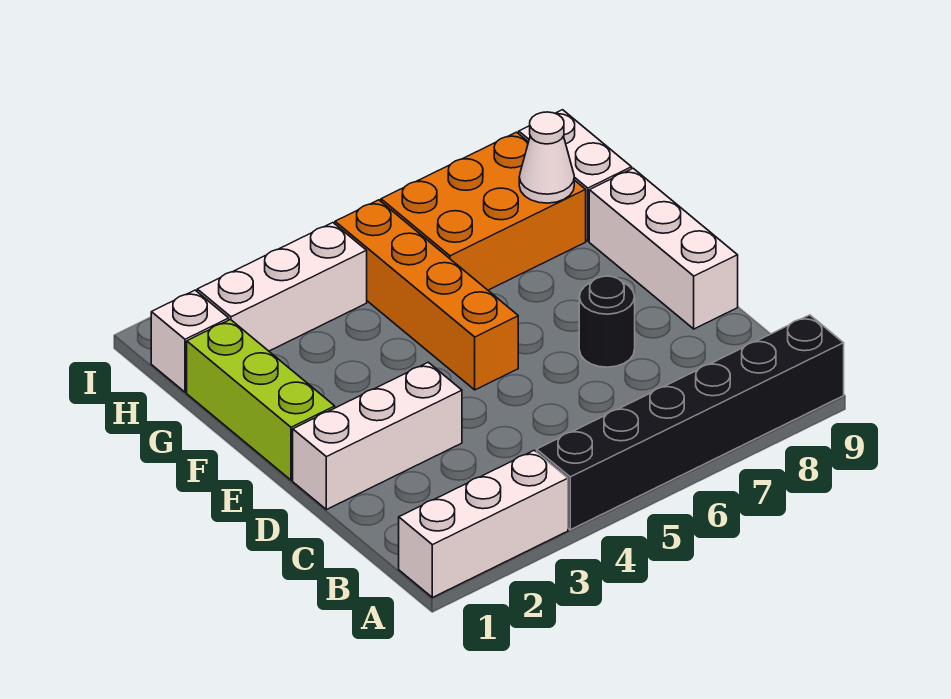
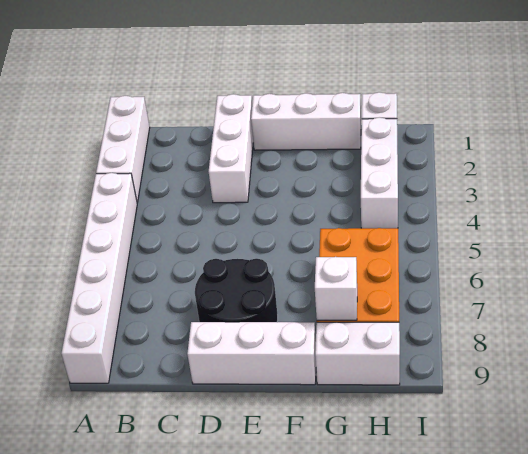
black brick A4:A9 level 1 -> white brick A4:A9 level 1
black round brick D7 level 1 -> black round brick D7:E8 level 1
lime brick E1:G1 level 1 -> white brick E1:G1 level 1
orange brick E5:H5 level 1 -> none
white cone G8 level 2 -> white brick G8 level 2

